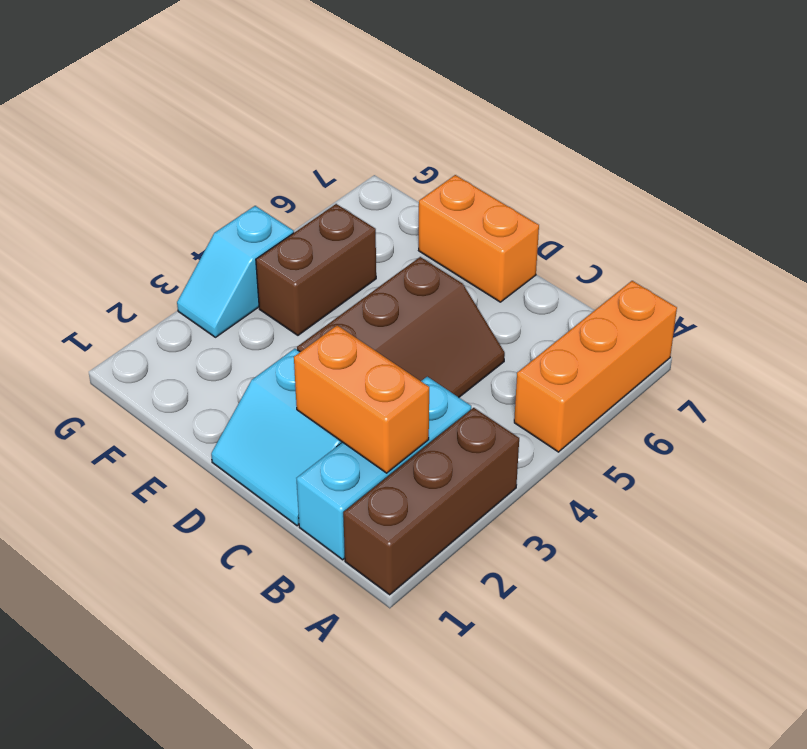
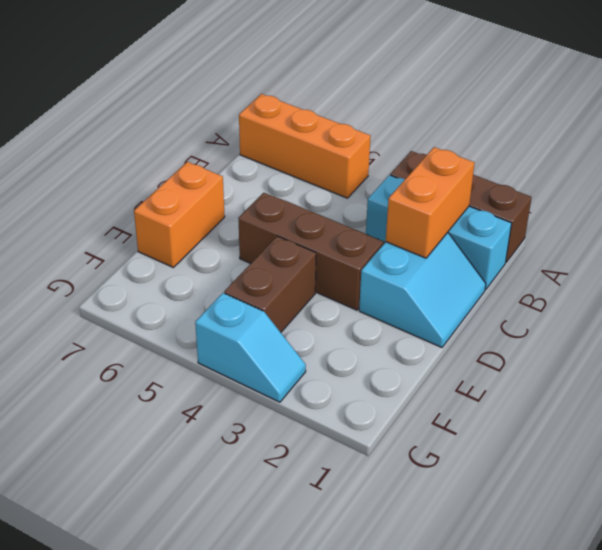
brown brick F4:F5 level 1 -> brown brick E4:F4 level 1

